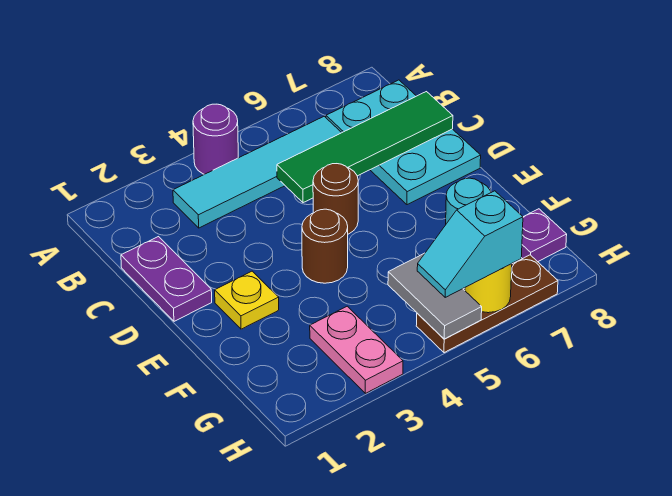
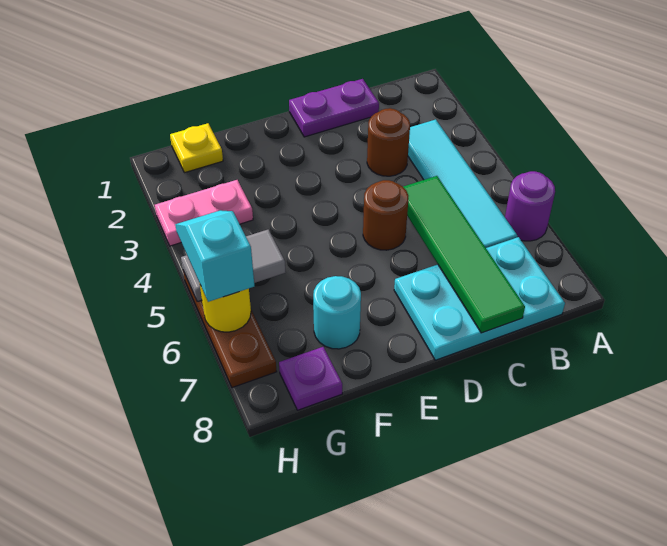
purple round brick A4 level 1 -> purple round brick A6 level 1
yellow plate E2 level 1 -> yellow plate G1 level 1
brown round brick E4 level 1 -> brown round brick C3 level 1

